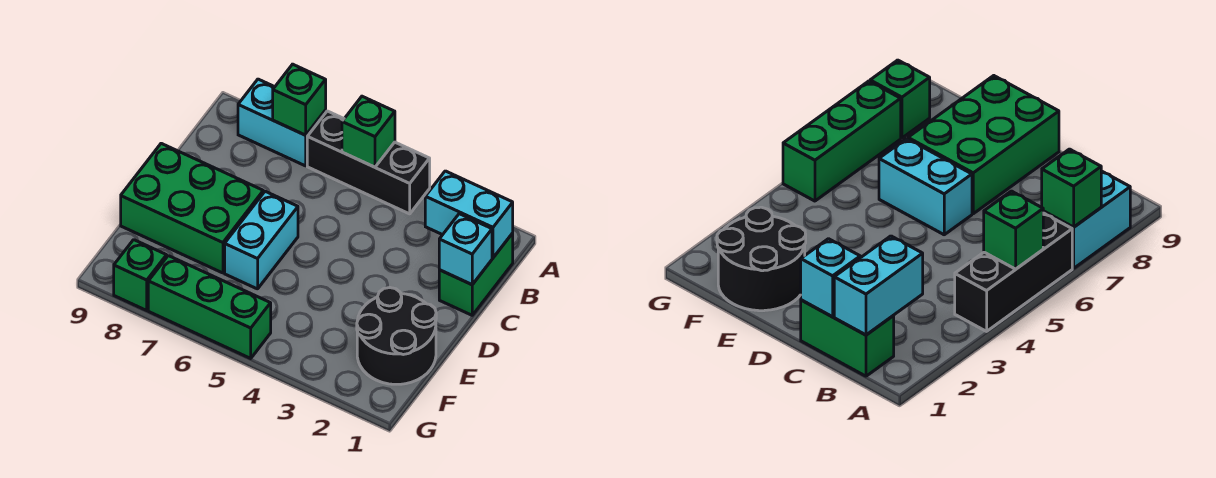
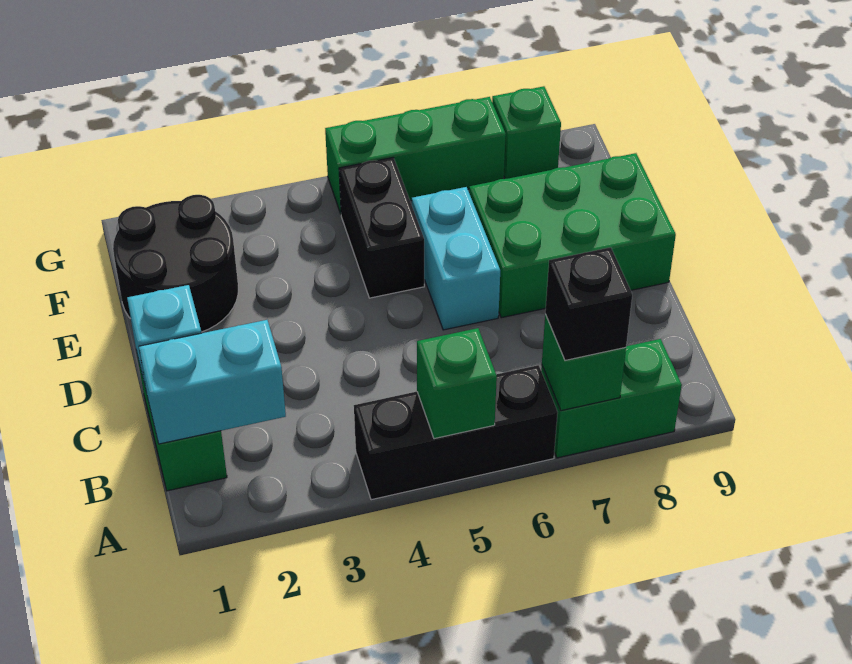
cyan brick A7:A8 level 1 -> green brick A7:A8 level 1
none -> black brick A7 level 3
none -> black brick E5:F5 level 1

